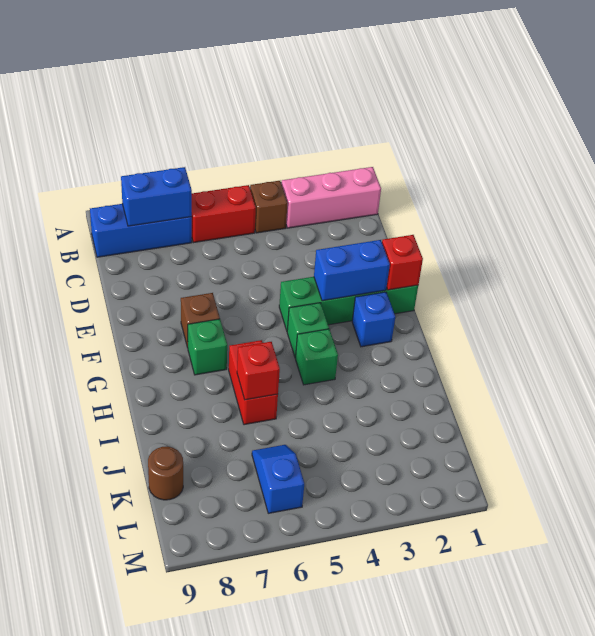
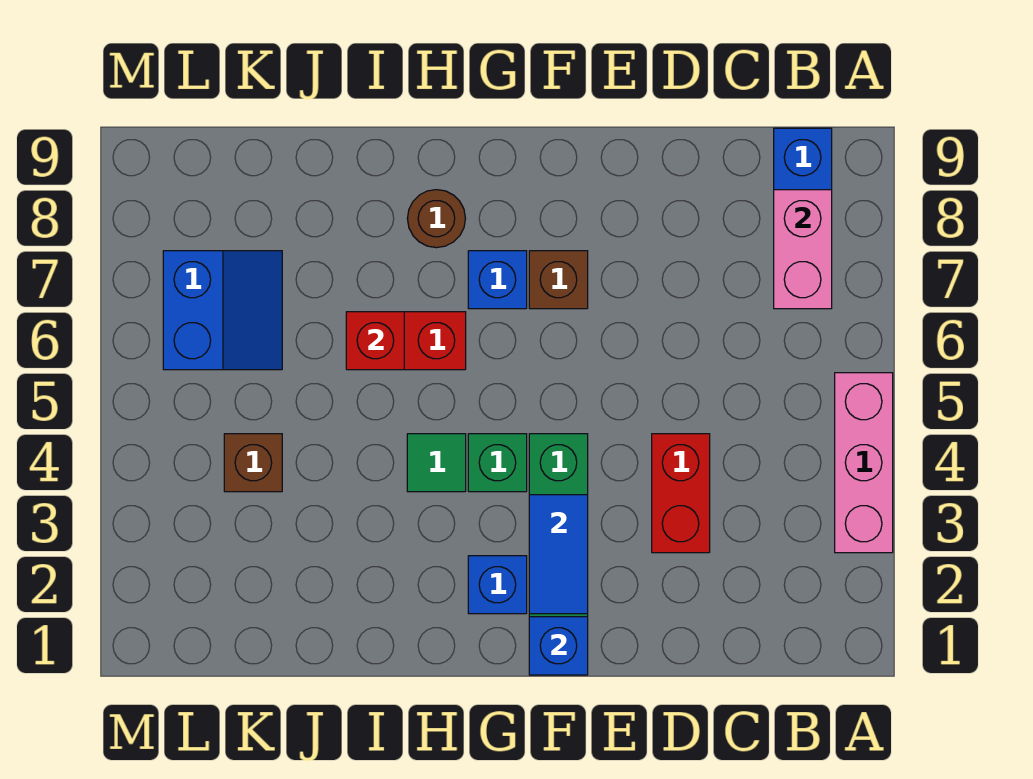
pink brick B1:B3 level 1 -> pink brick A3:A5 level 1
brown brick B4 level 1 -> brown brick K4 level 1
red brick B5:B6 level 1 -> red brick D3:D4 level 1
blue brick B7:B8 level 2 -> pink brick B7:B8 level 2
red brick F1 level 2 -> blue brick F1 level 2
blue brick F2:F3 level 2 -> blue tile F2:F3 level 2
green brick G7 level 1 -> blue brick G7 level 1
green brick H4 level 1 -> green tile H4 level 1
blue slope K6:L6 level 1 top L -> blue slope K6:L7 level 1 top L
brown round brick K9 level 1 -> brown round brick H8 level 1

